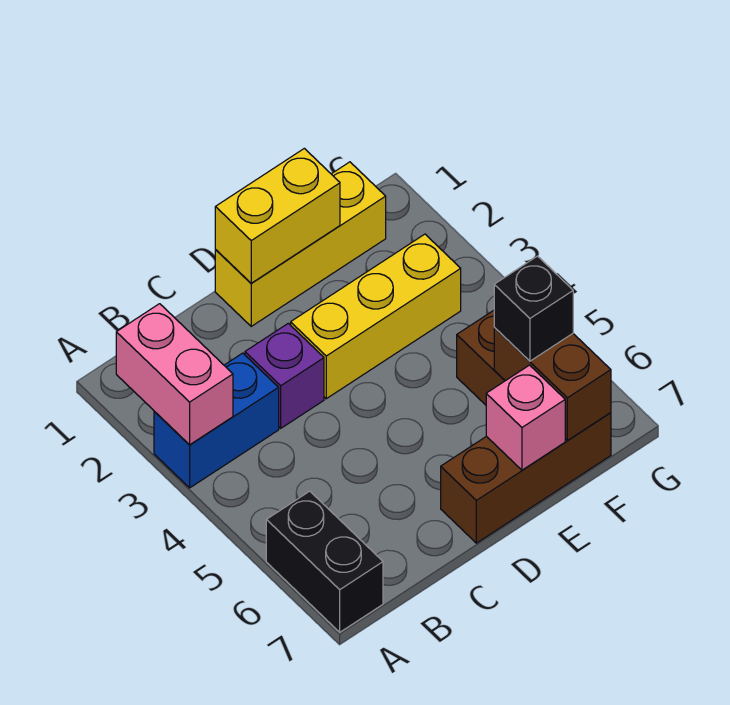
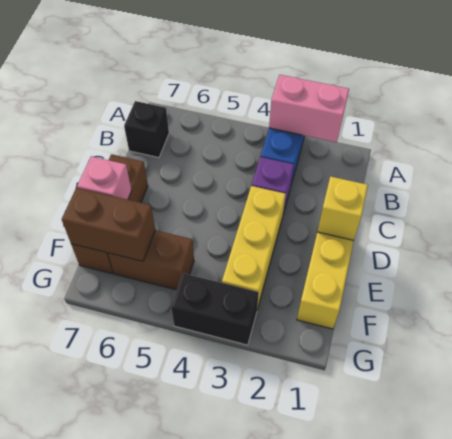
black brick A6:A7 level 1 -> black brick G3:G4 level 1
yellow brick D1:E1 level 2 -> yellow brick D1 level 2
black brick F6 level 3 -> black brick B7 level 1

